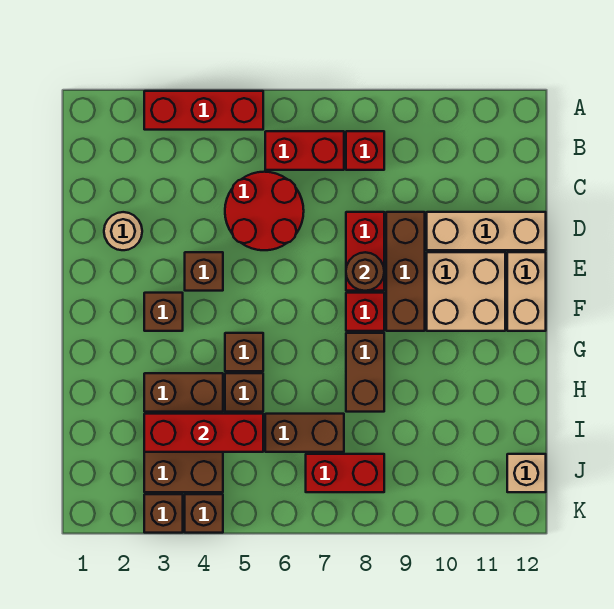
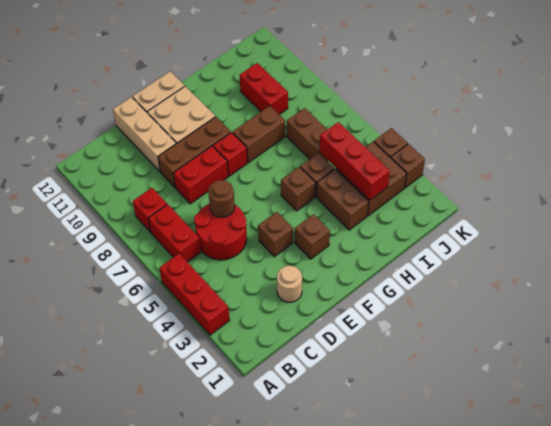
brown round brick E8 level 2 -> brown round brick D6 level 2
red brick J7:J8 level 1 -> red brick I9:I10 level 1
tan brick J12 level 1 -> none

